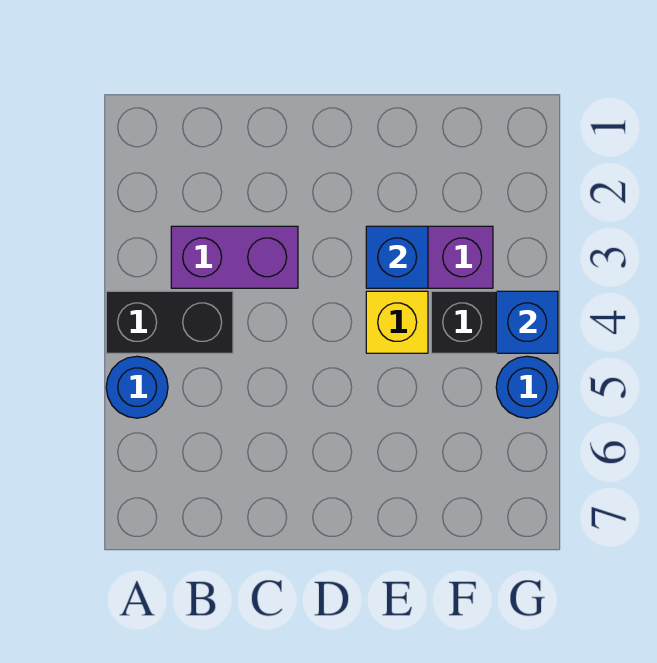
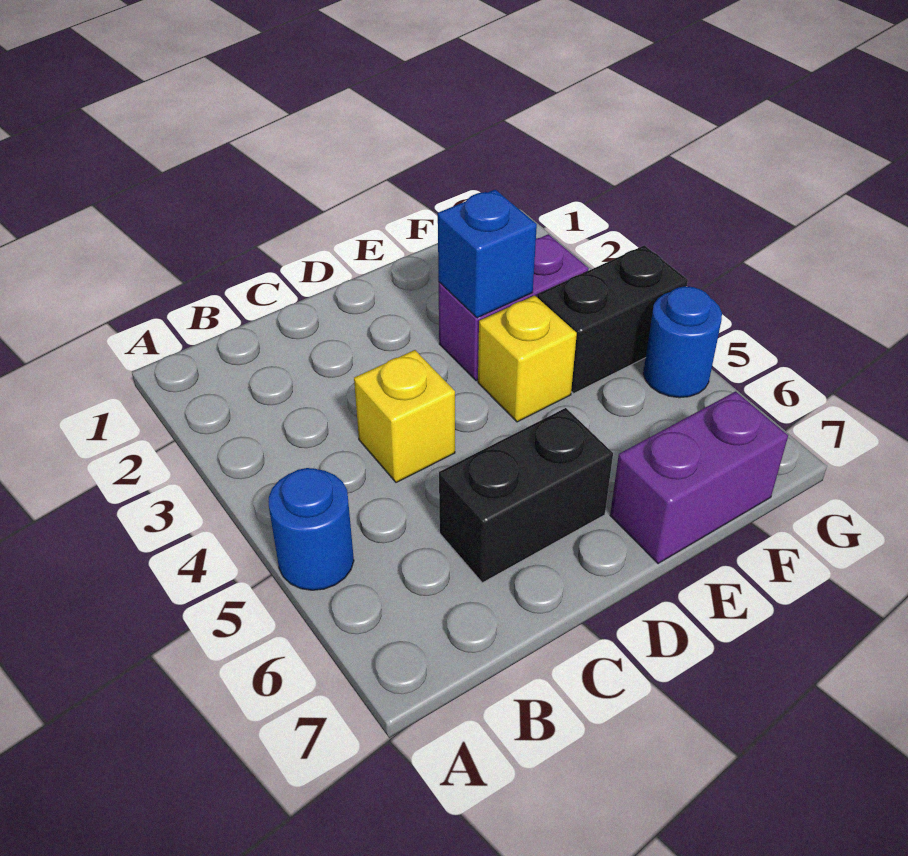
black brick A4:B4 level 1 -> black brick C6:D6 level 1
purple brick B3:C3 level 1 -> purple brick E7:F7 level 1
none -> yellow brick C4 level 1
blue brick G4 level 2 -> none

